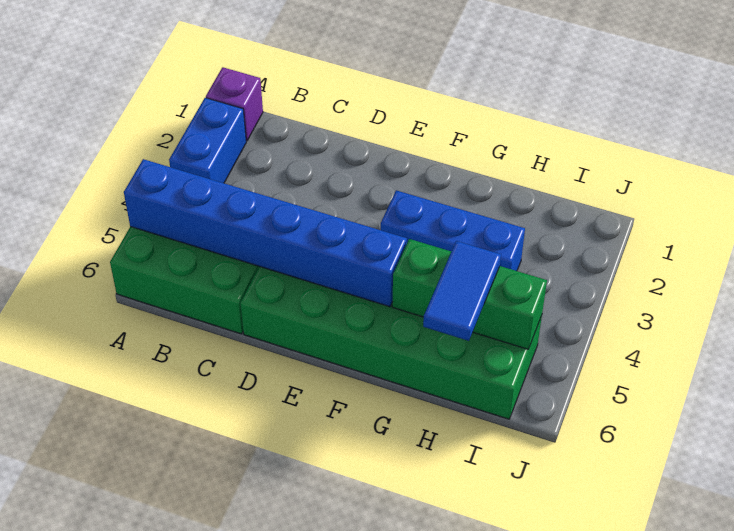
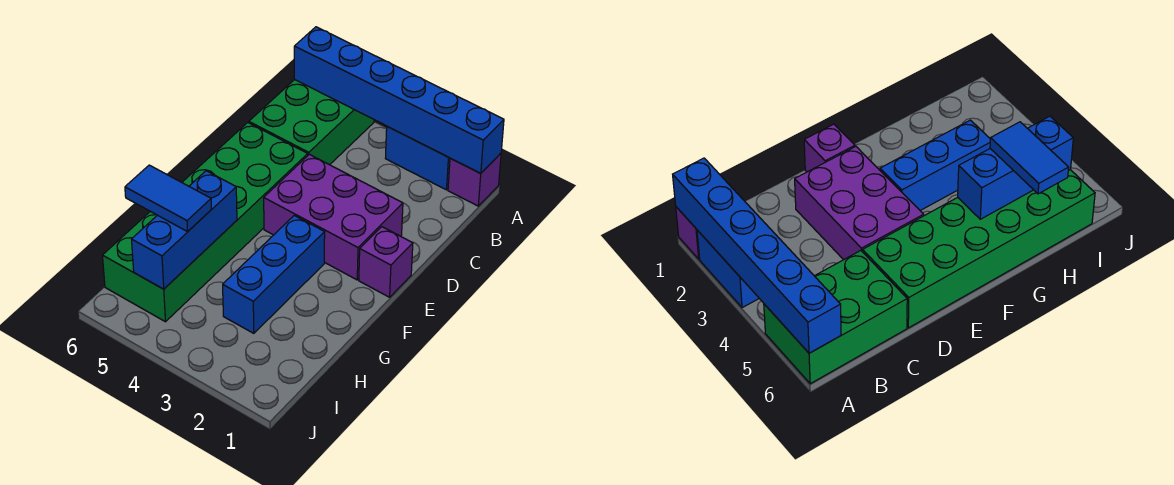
blue brick A5:F5 level 2 -> blue brick A1:A6 level 2
none -> purple brick D2:E4 level 1
none -> purple brick E1 level 1
green brick G5:I5 level 2 -> blue brick G5:I5 level 2

